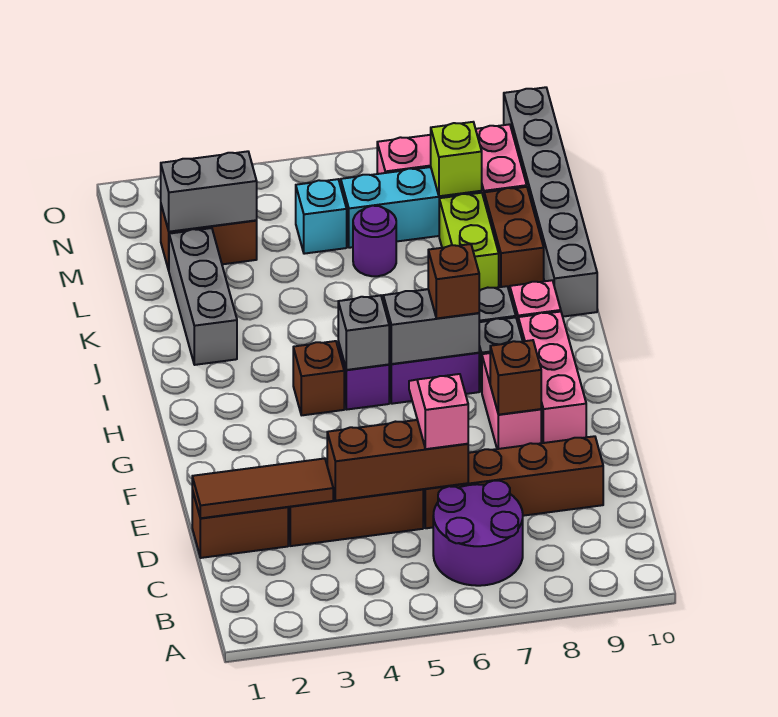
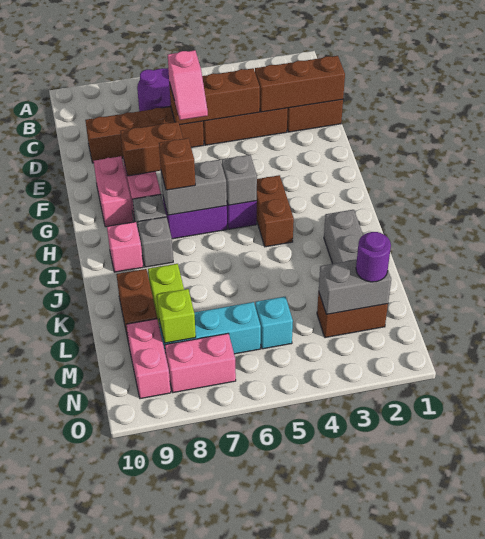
brown tile D1:D3 level 2 -> brown brick D1:D3 level 2
brown brick F8 level 2 -> brown brick F7:F8 level 2
pink brick F9:H9 level 1 -> pink brick F9:G9 level 1
brown brick H4 level 1 -> brown brick H4:I4 level 1
grey brick J10:O10 level 1 -> none
purple round brick L6 level 1 -> purple round brick M2 level 3

